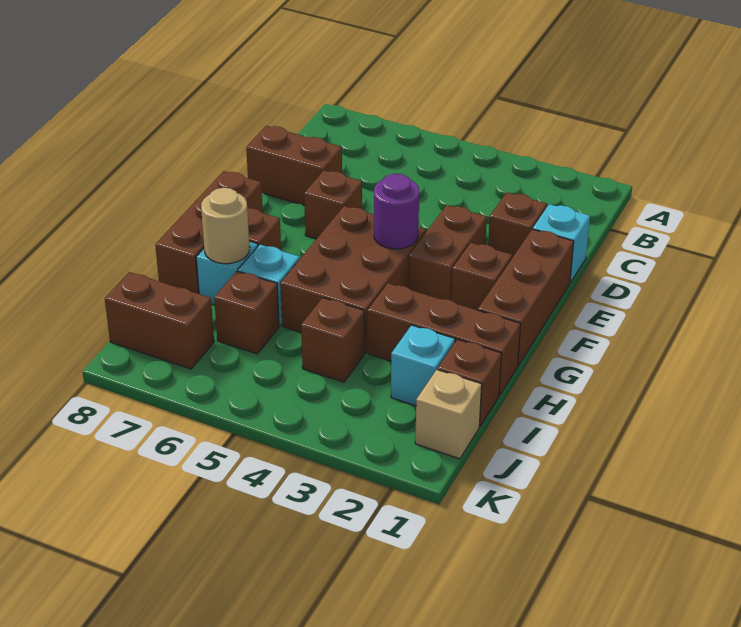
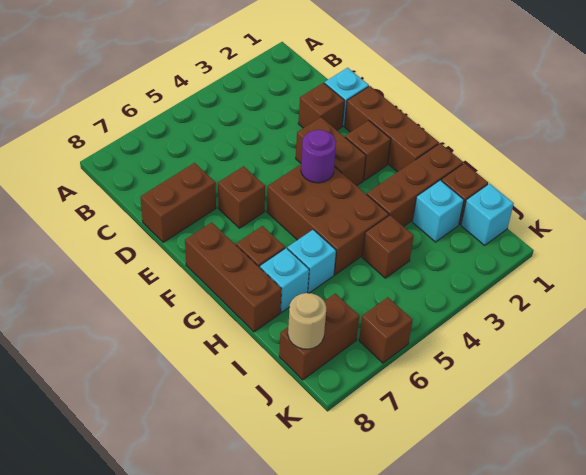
tan round brick H7 level 2 -> tan round brick J8 level 2
brown brick I6 level 1 -> brown brick K6 level 1
tan brick J1 level 1 -> cyan brick J1 level 1

